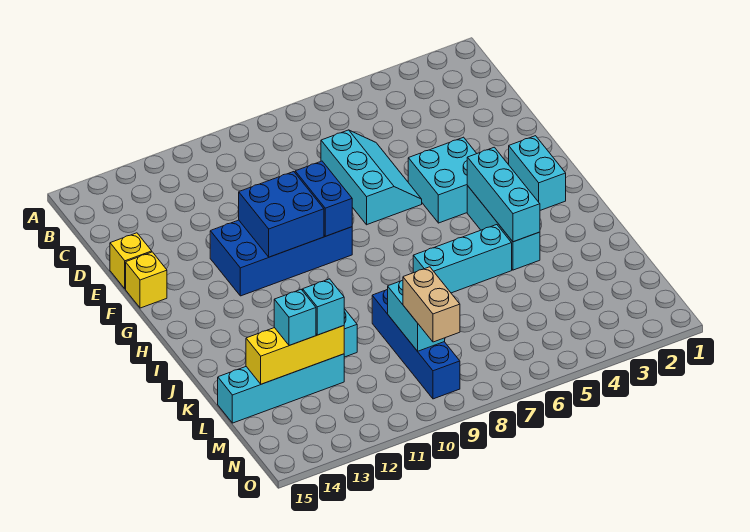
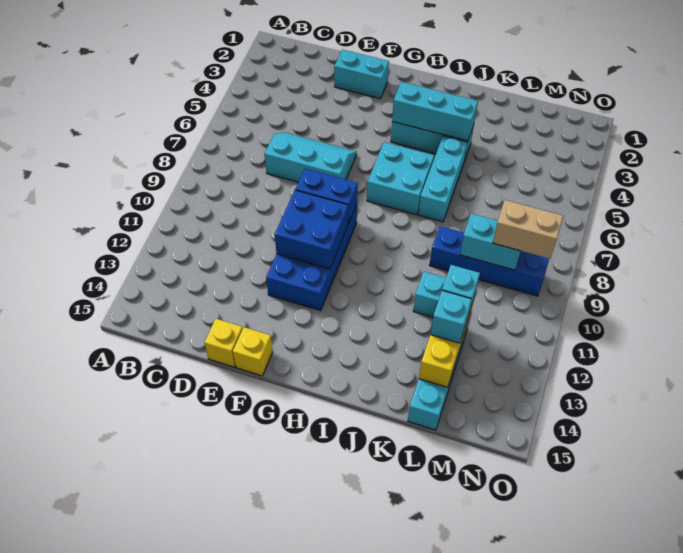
cyan brick F4:G5 level 1 -> cyan brick H6:I7 level 1
cyan brick G2:H2 level 1 -> cyan brick E2:F2 level 1

